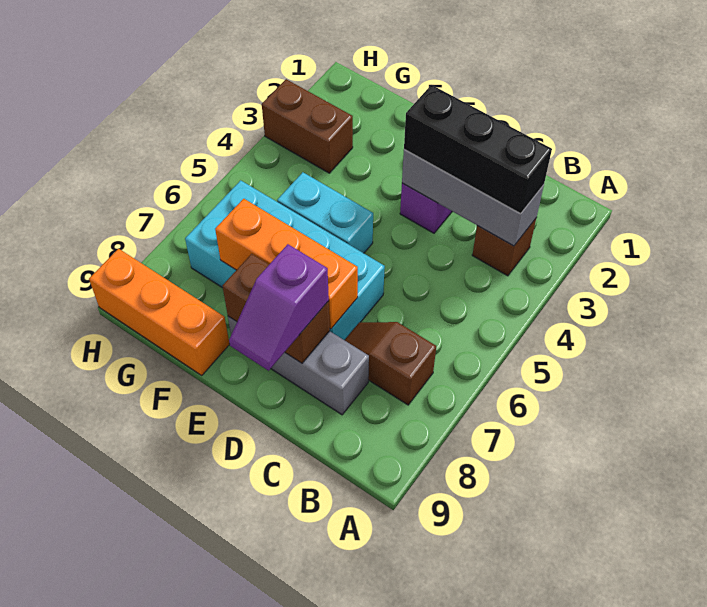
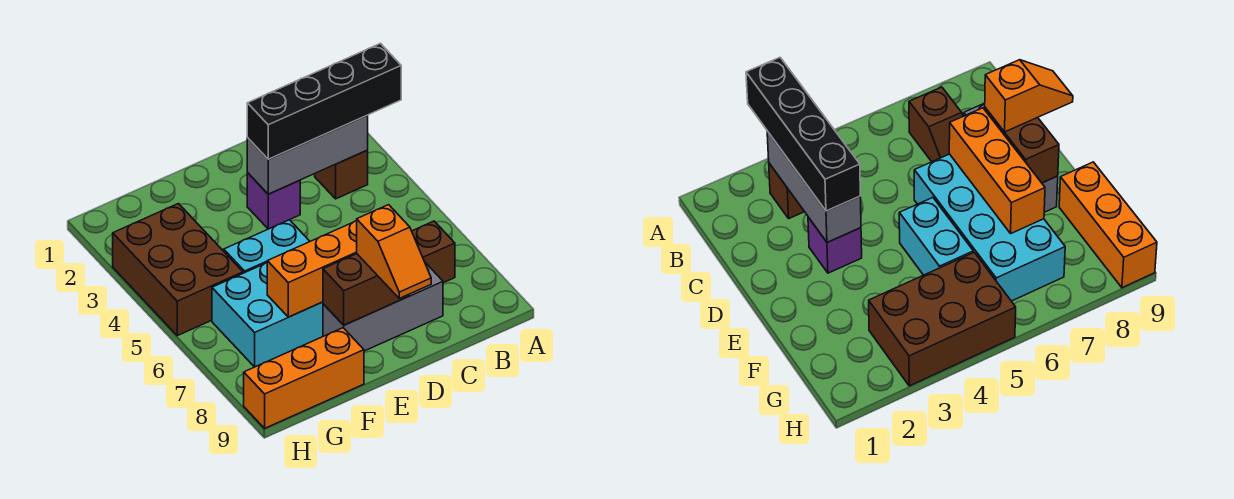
black brick B3:D3 level 3 -> black brick A3:D3 level 3
purple slope D8:D9 level 3 top 8 -> orange slope D8:D9 level 3 top 8
brown brick G3:H3 level 1 -> brown brick G3:H5 level 1

